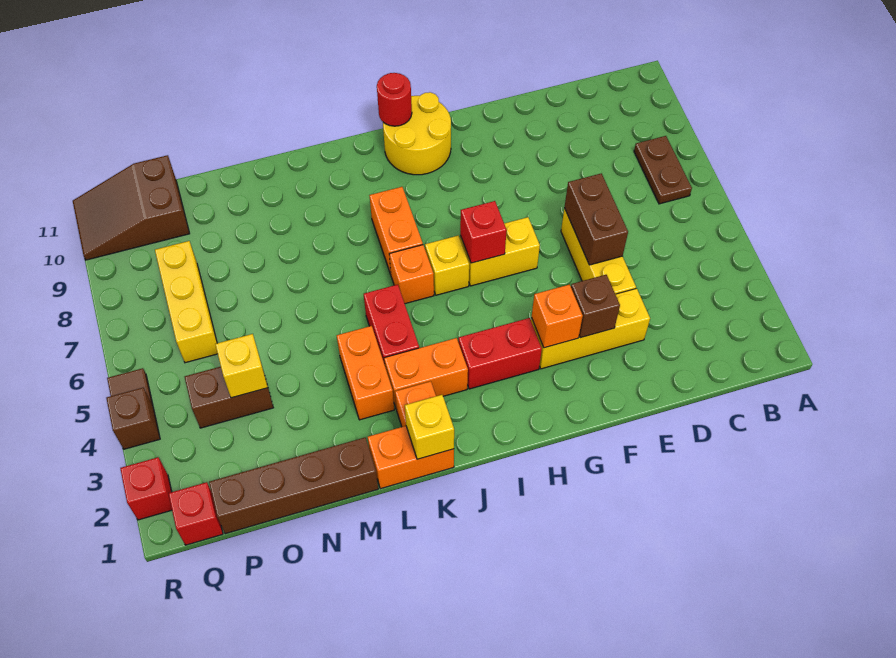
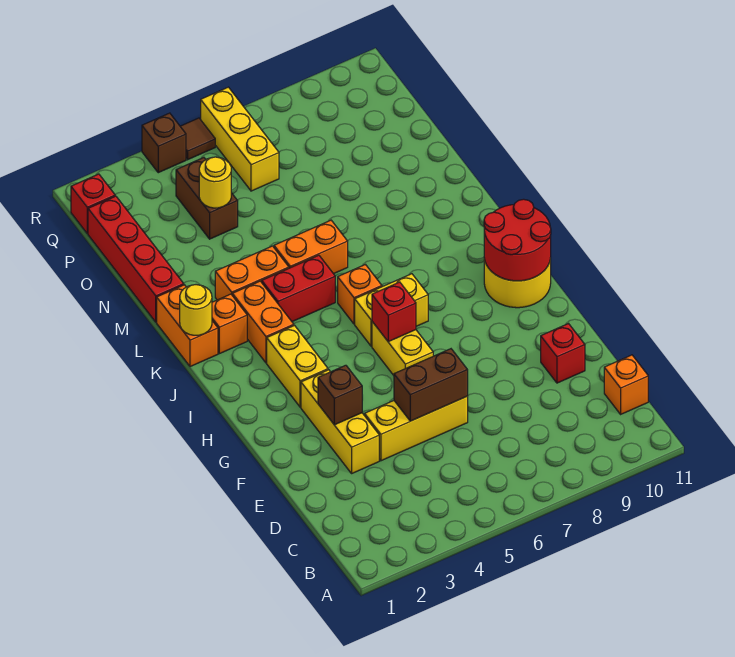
brown plate B7:B8 level 1 -> none
orange brick G3 level 2 -> orange brick C11 level 1
red brick H3:I3 level 1 -> yellow brick H3:I3 level 1
yellow brick I6 level 1 -> yellow brick I6:I7 level 1
red round brick I11 level 2 -> red round brick H10:I11 level 2
orange brick J7:J8 level 1 -> orange brick L5:L6 level 1
yellow brick K1 level 2 -> yellow round brick K1 level 2
brown brick M1:P1 level 1 -> red brick M1:P1 level 1
yellow brick O4 level 2 -> yellow round brick O4 level 2
yellow brick P6:P8 level 1 -> yellow brick P6:R6 level 1
brown slope P10:R11 level 1 top P -> none
red brick R2 level 1 -> red brick E10 level 1

